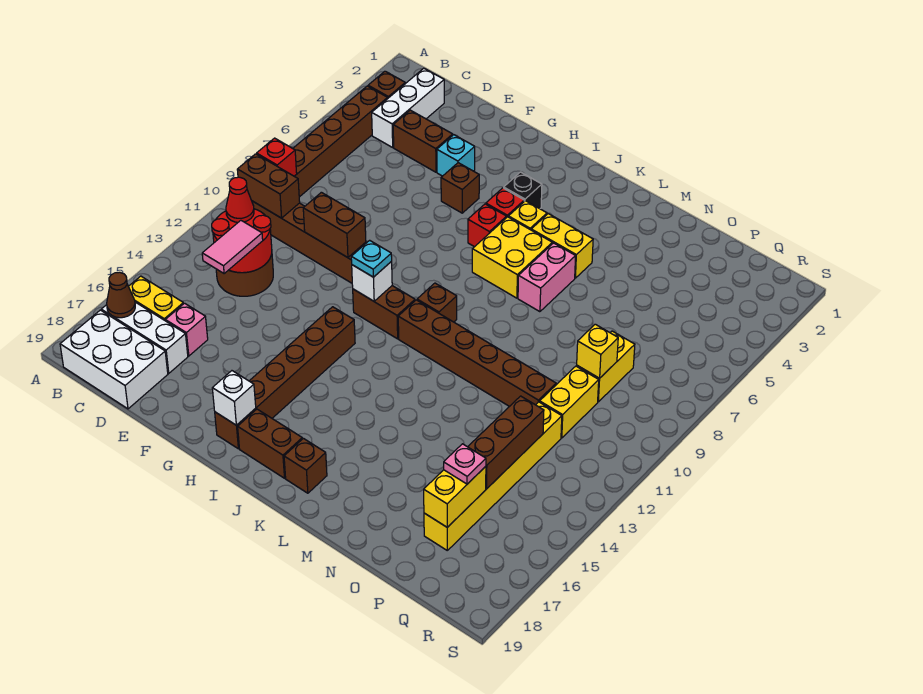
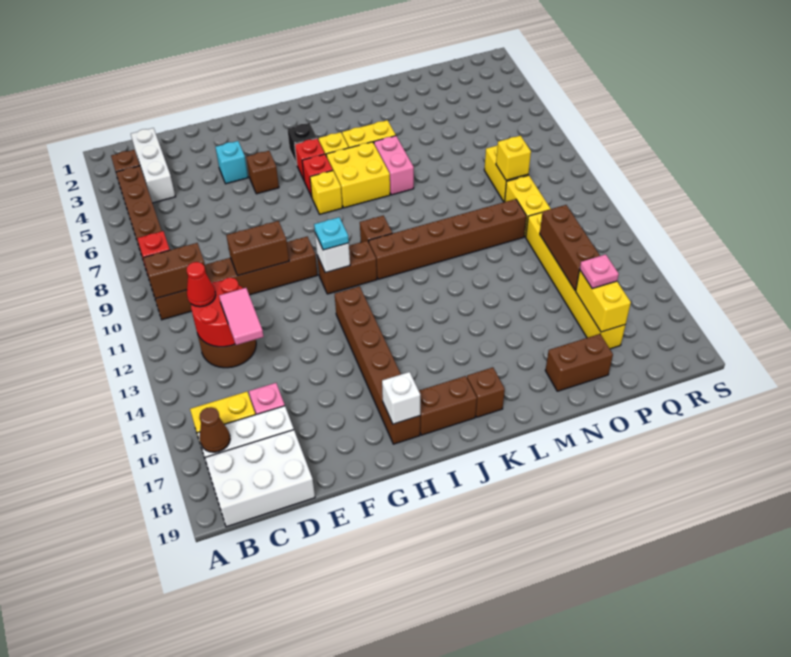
brown brick D4:E4 level 1 -> brown brick N18:O18 level 1
none -> yellow brick I7 level 1

